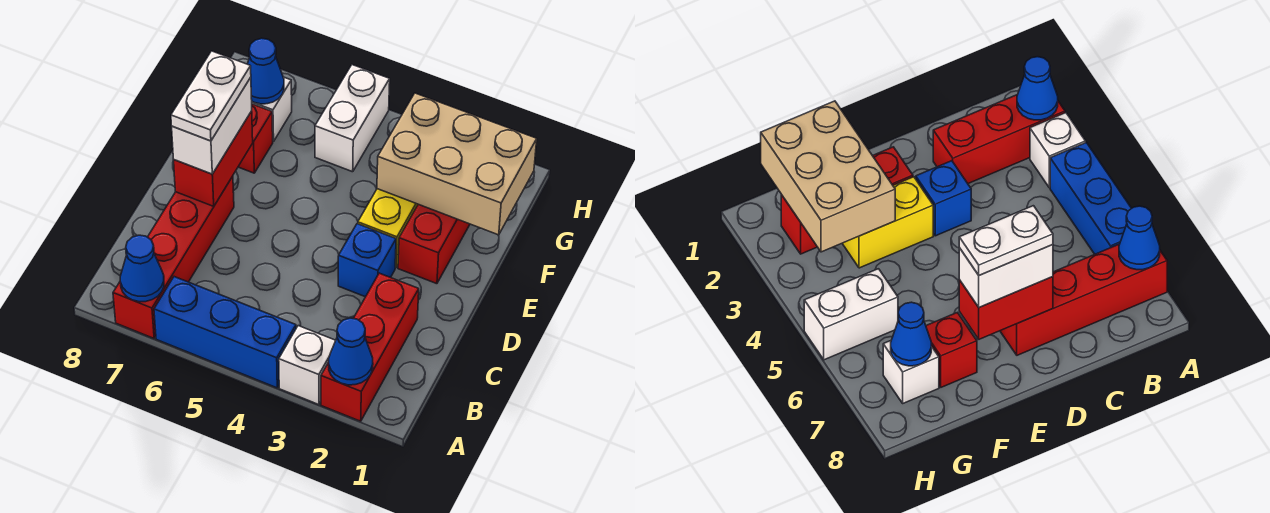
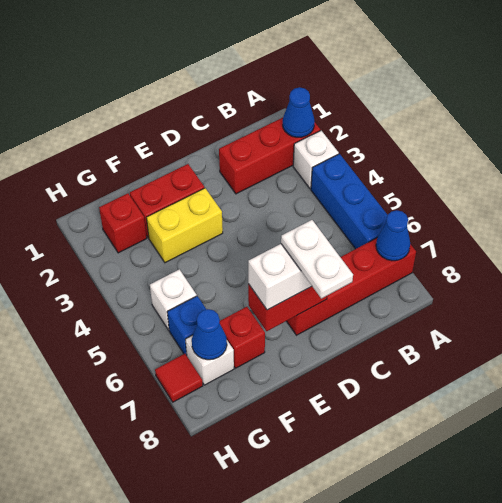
blue brick D3 level 1 -> blue brick G6 level 1
white plate D7:E7 level 4 -> white plate D7:D8 level 4
tan brick F1:G3 level 2 -> none
white brick G5:H5 level 1 -> white brick G5 level 1
none -> red tile H7 level 1

